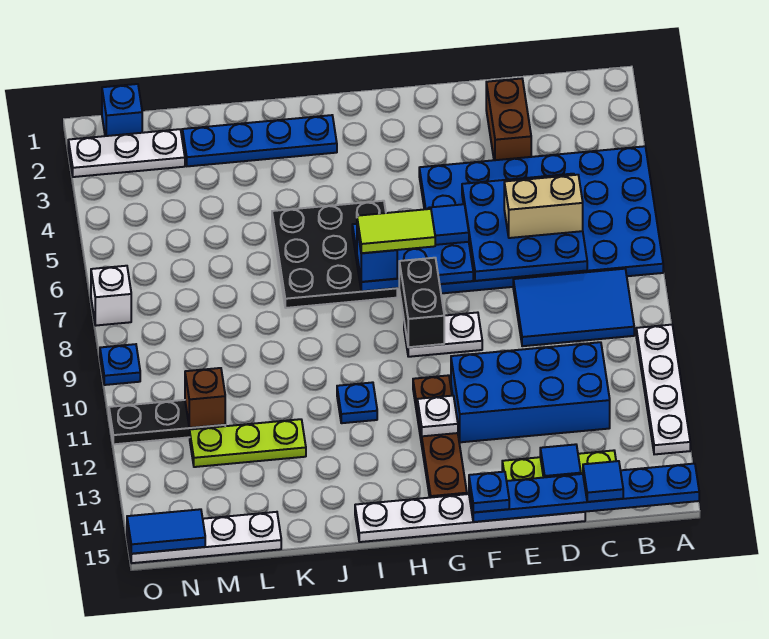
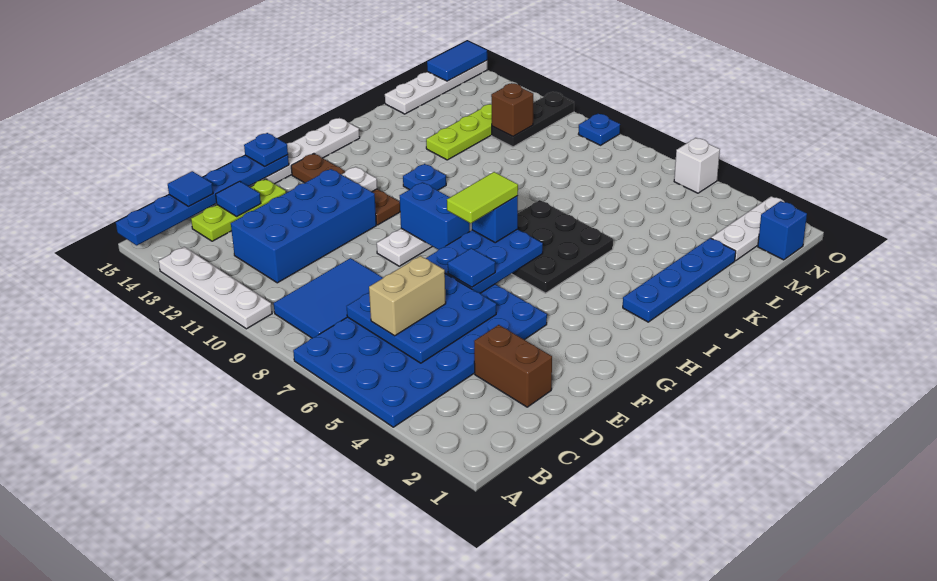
black brick G8:G9 level 2 -> blue brick G8:G9 level 2
white brick O7 level 1 -> white brick O5 level 1

